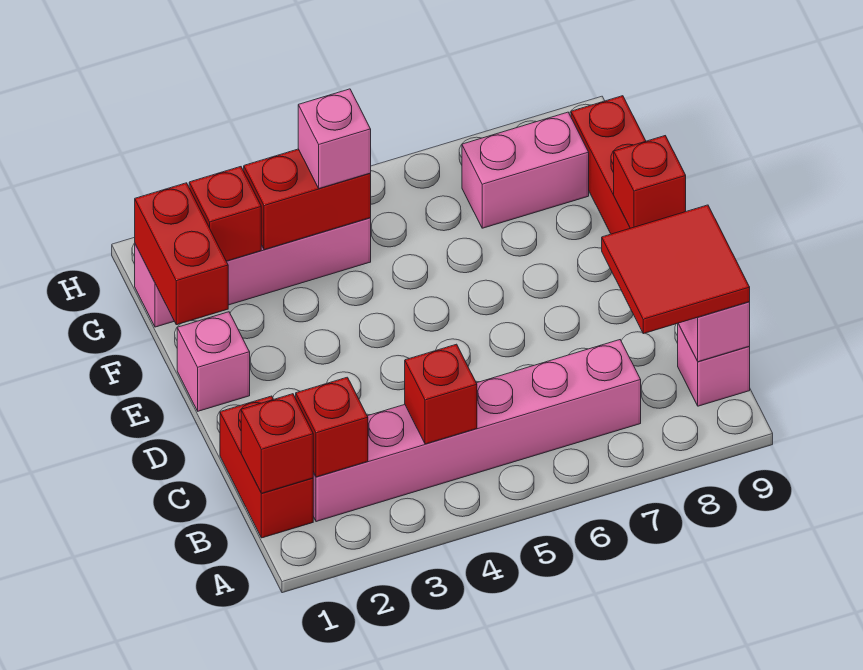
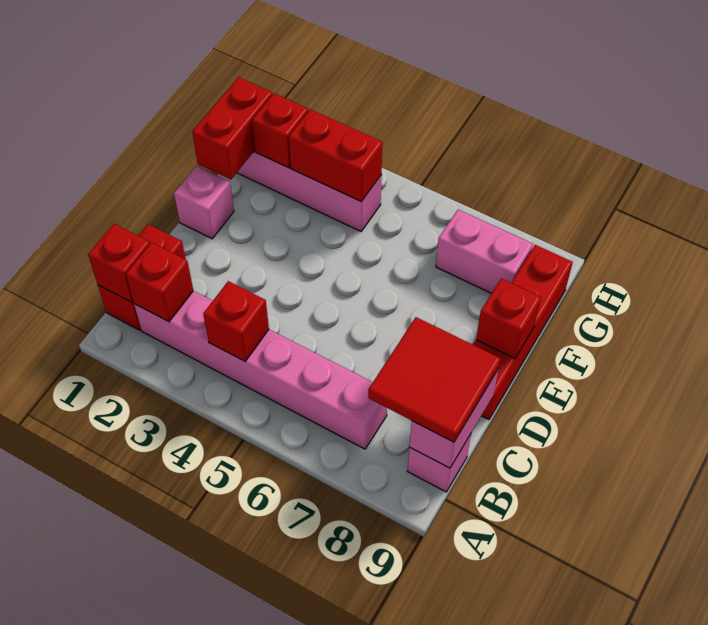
pink brick G4 level 3 -> none

